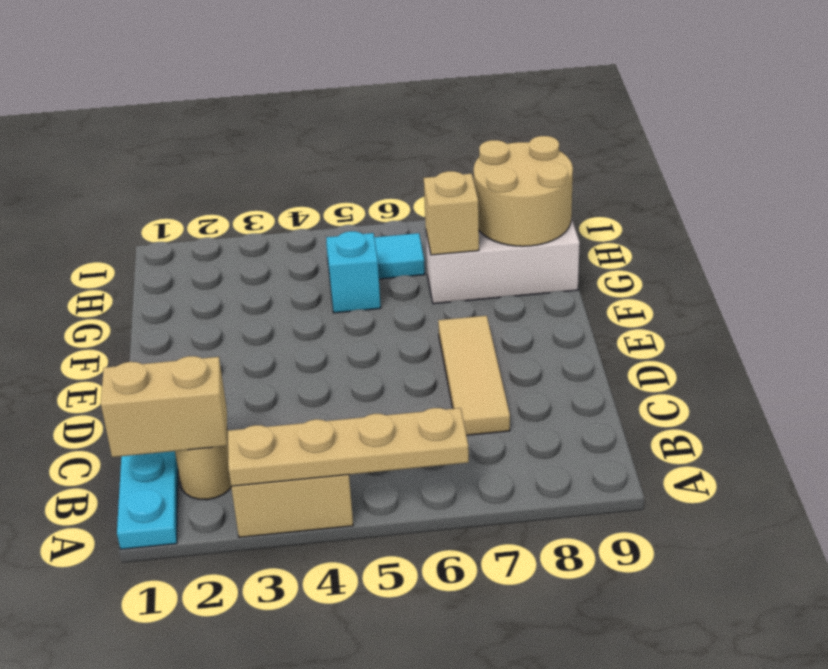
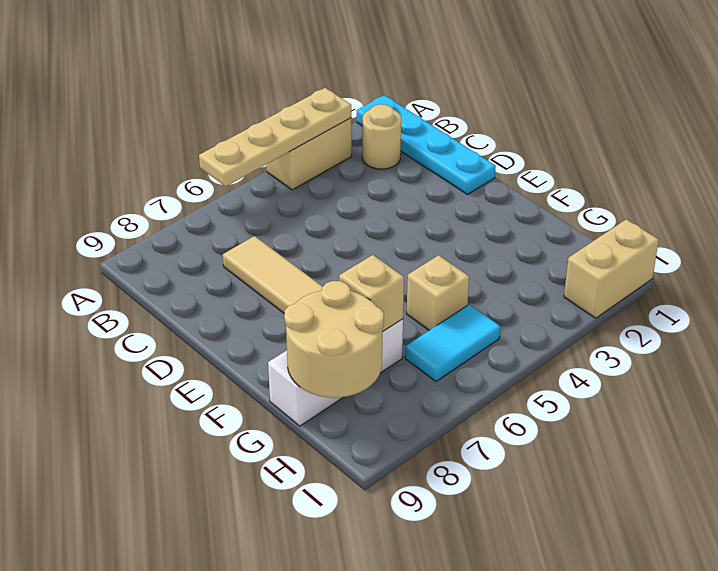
tan brick B1:B2 level 2 -> tan brick I1:I2 level 1
cyan brick G5 level 1 -> tan brick G5 level 1

